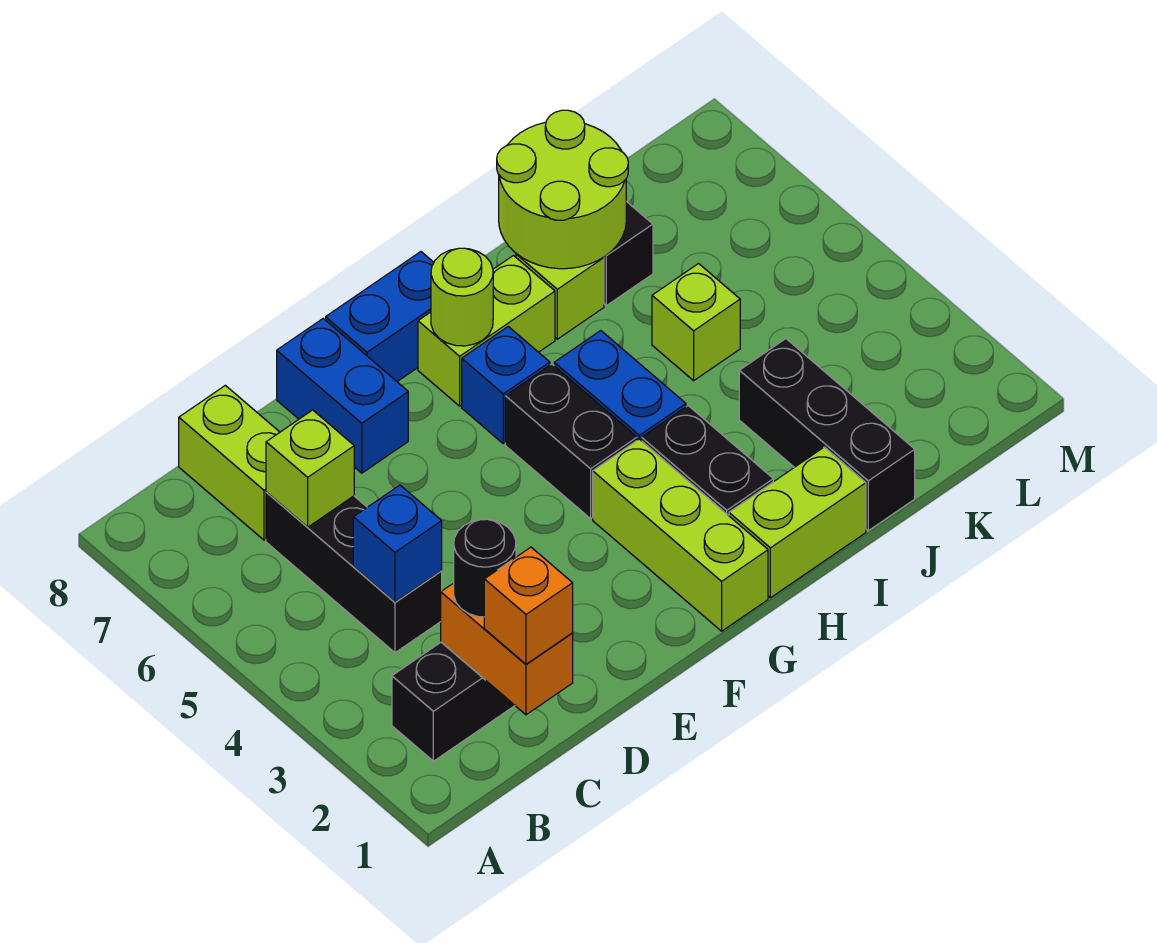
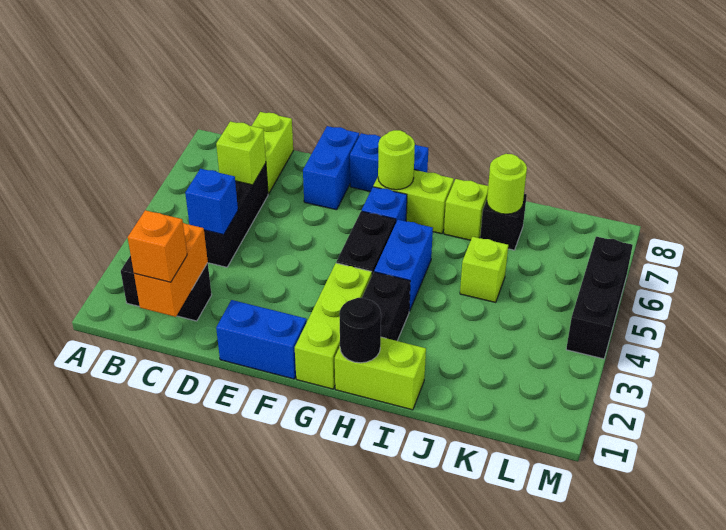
black round brick C2 level 3 -> black round brick H1 level 2
none -> blue brick E1:F1 level 1
lime round brick I7:J8 level 2 -> lime round brick J7 level 2
black brick J1:J3 level 1 -> black brick M4:M6 level 1

